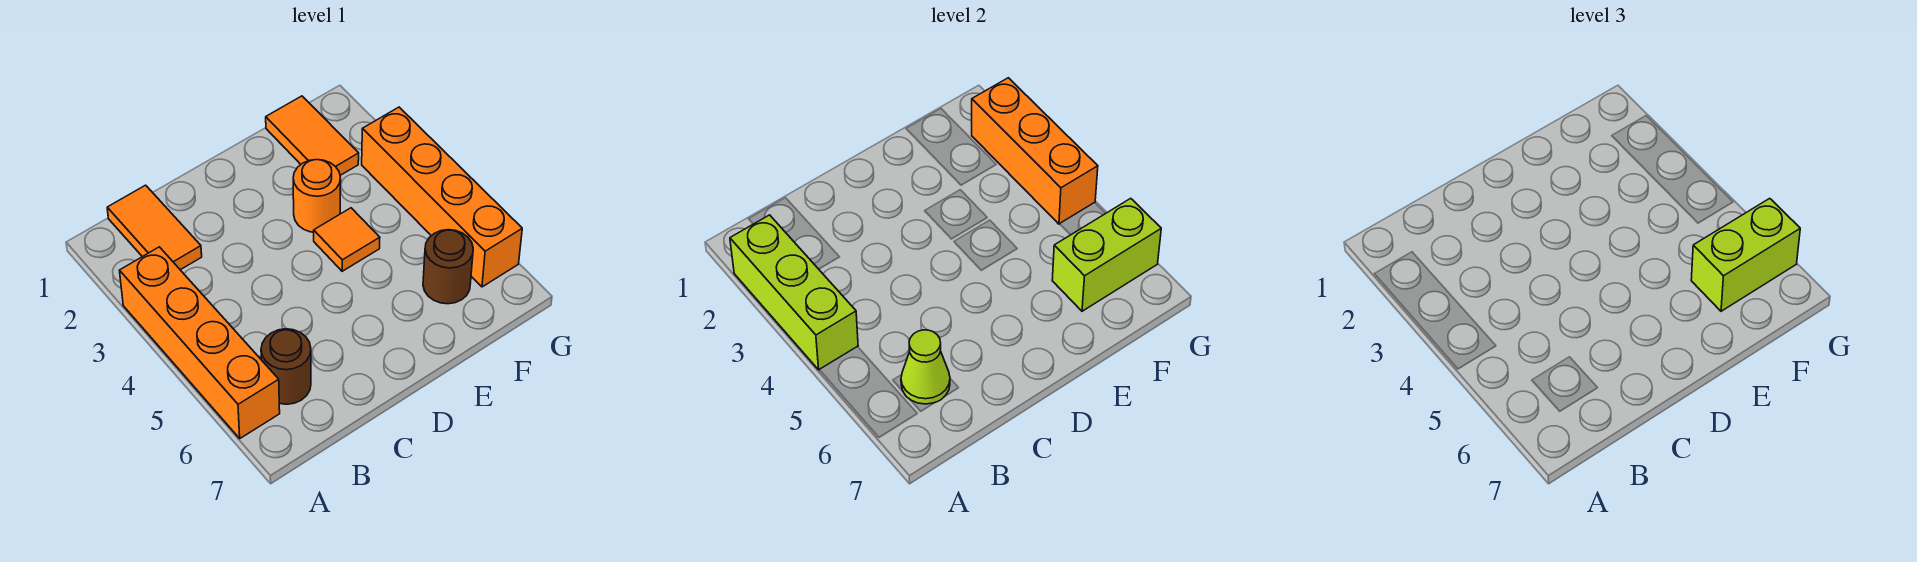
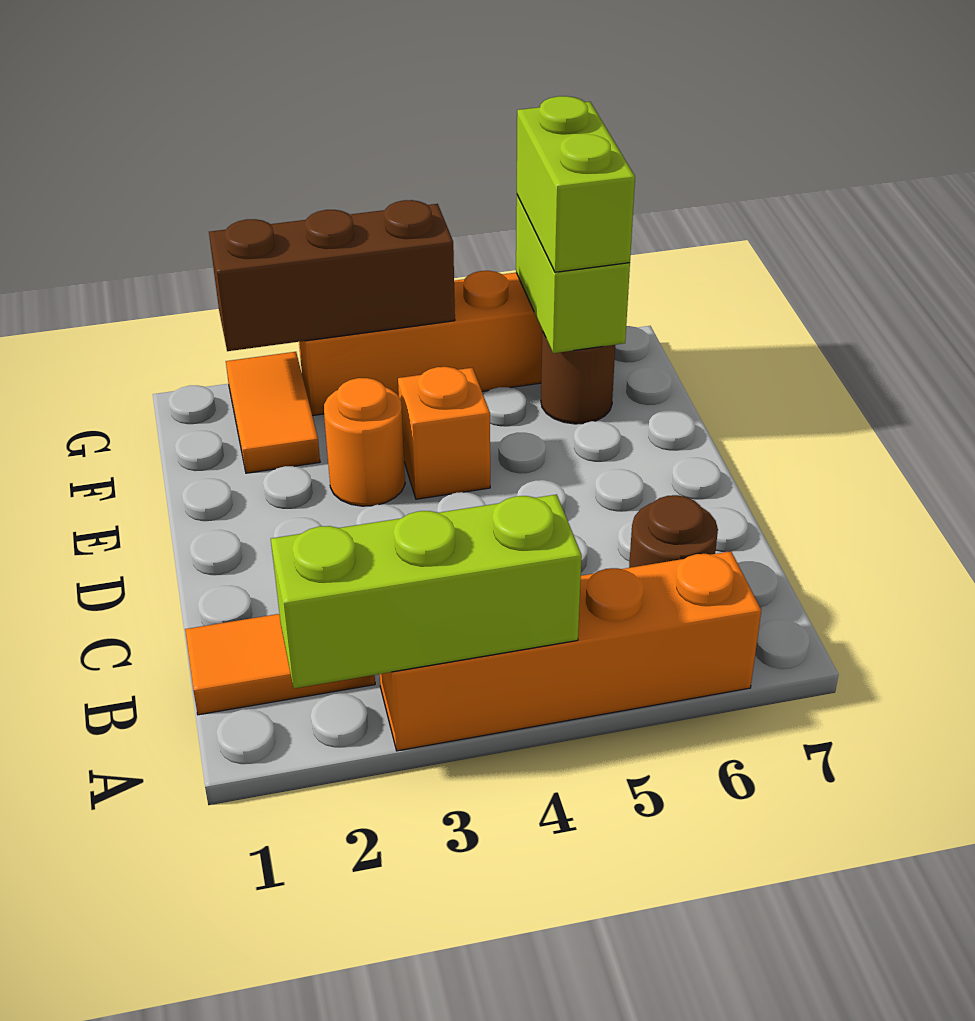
lime cone B6 level 2 -> none
orange tile E4 level 1 -> orange brick E4 level 1
orange tile F1:F2 level 1 -> orange tile F2:G2 level 1
orange brick G2:G4 level 2 -> brown brick G2:G4 level 2

